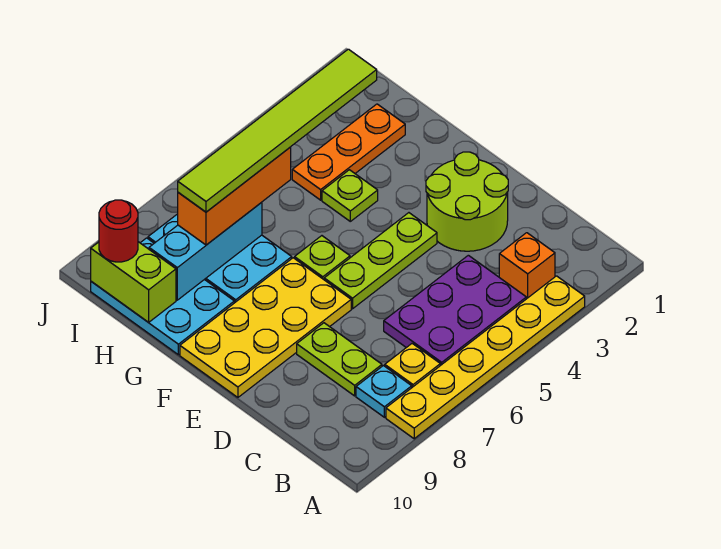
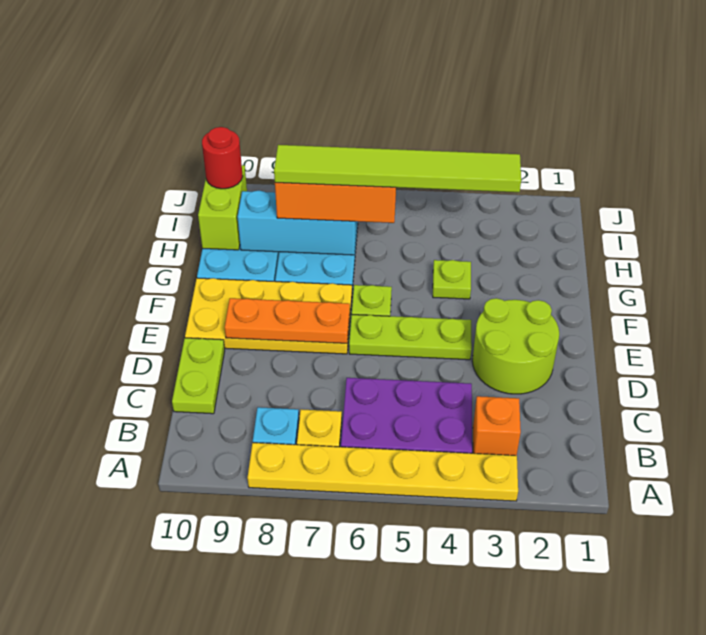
lime plate C8:D8 level 1 -> lime plate C10:D10 level 1
orange plate H2:H4 level 1 -> orange plate E7:E9 level 2

